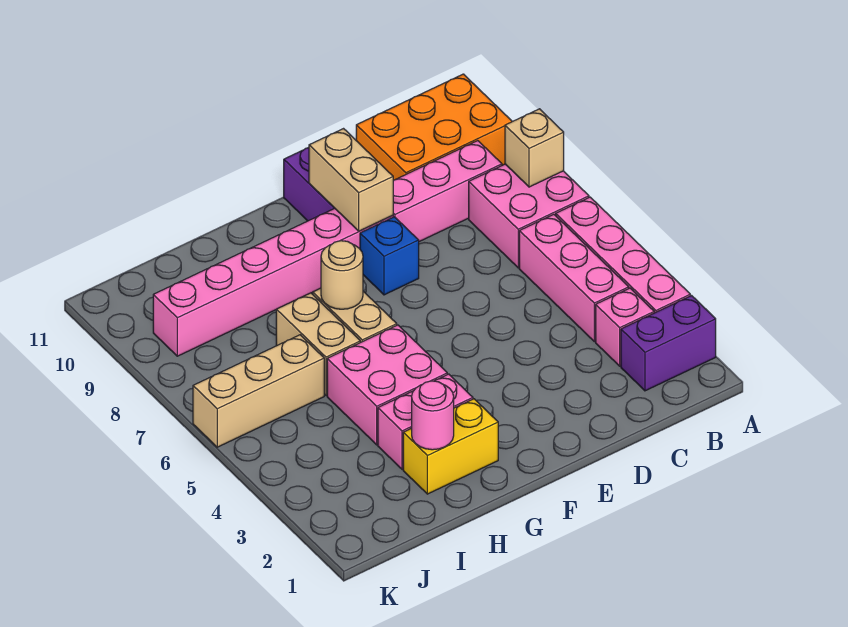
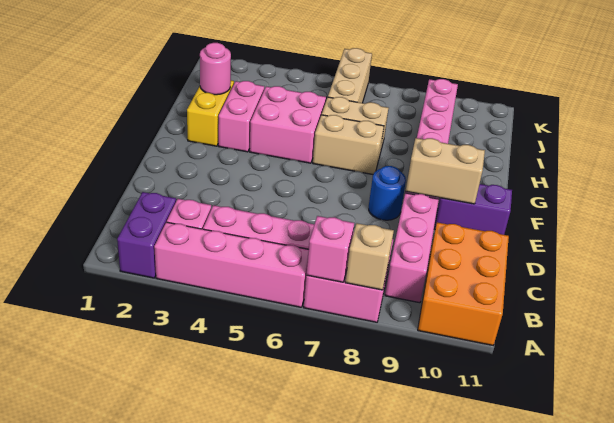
none -> pink brick A7 level 2
blue brick E8 level 1 -> blue round brick E8 level 1
tan round brick G7 level 2 -> none

